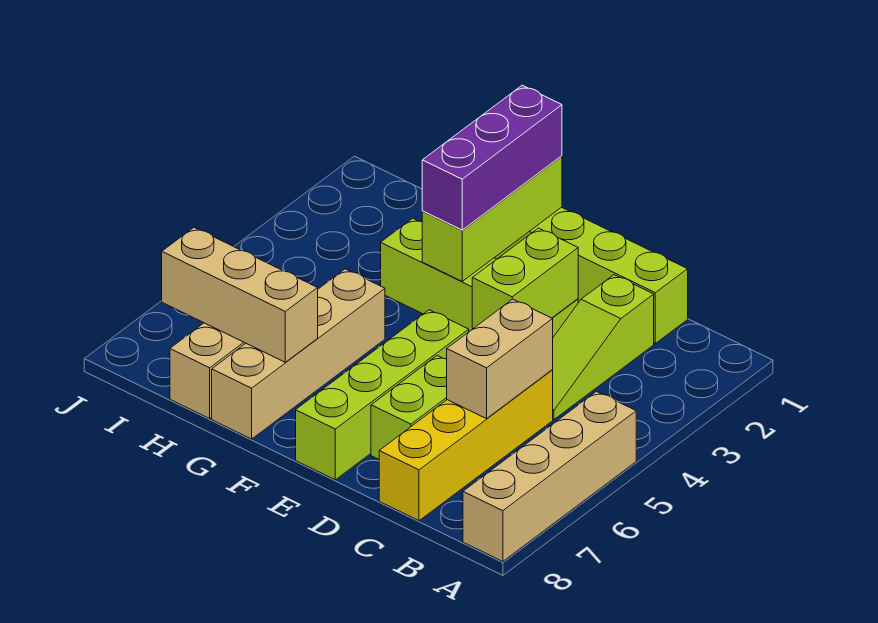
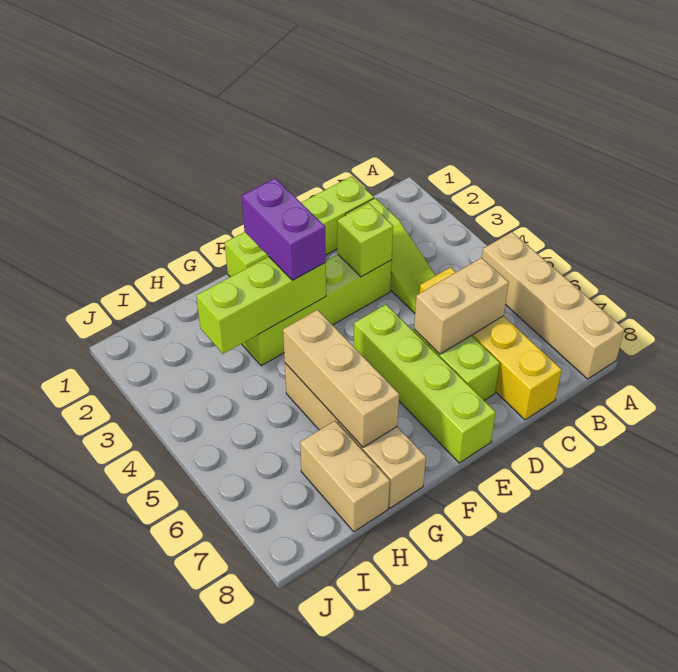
tan brick C5:C6 level 2 -> tan brick C6:D6 level 2
lime brick D3:D4 level 2 -> lime brick D3 level 2
lime brick F1:F3 level 2 -> lime brick F3:H3 level 2
purple brick F1:F3 level 3 -> purple brick F2:F3 level 3
tan brick G7:I7 level 2 -> tan brick G5:G7 level 2

